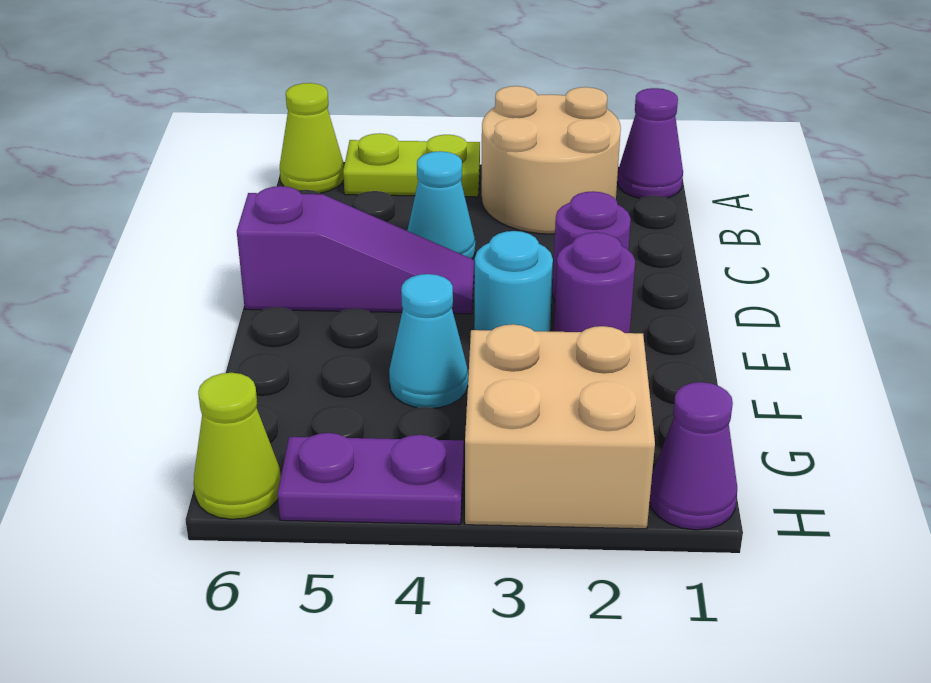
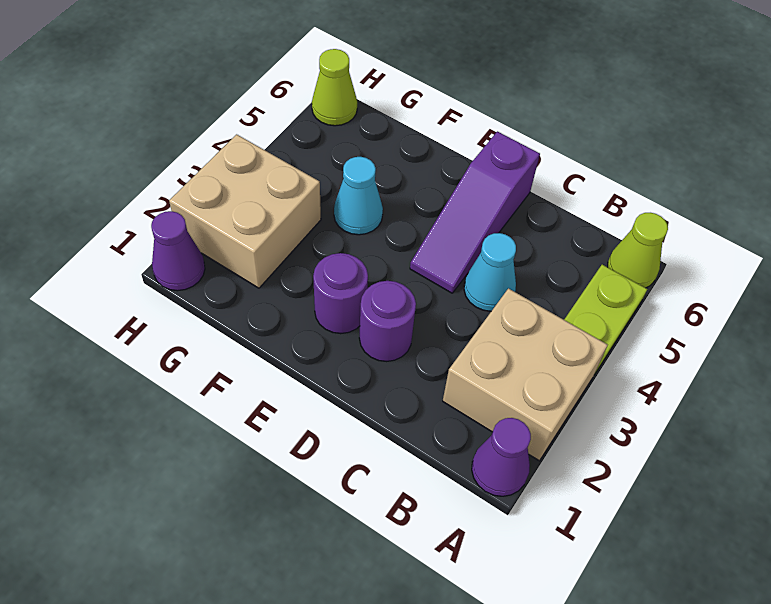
tan round brick A2:B3 level 1 -> tan brick A2:B3 level 1
cyan round brick E3 level 1 -> none
purple plate H4:H5 level 1 -> none

